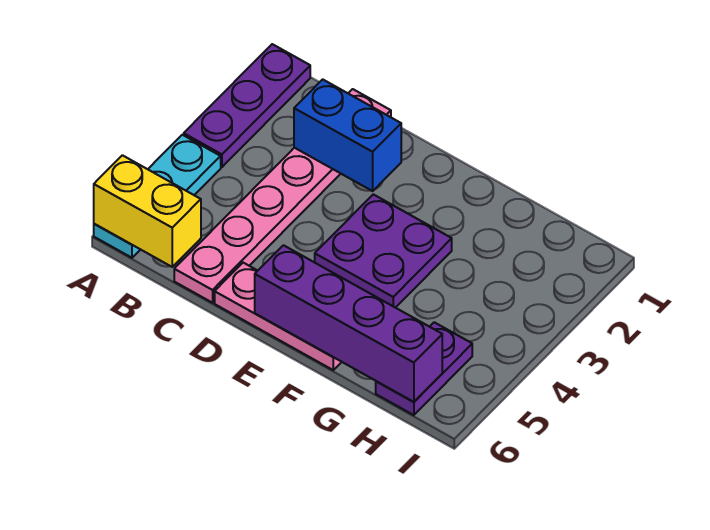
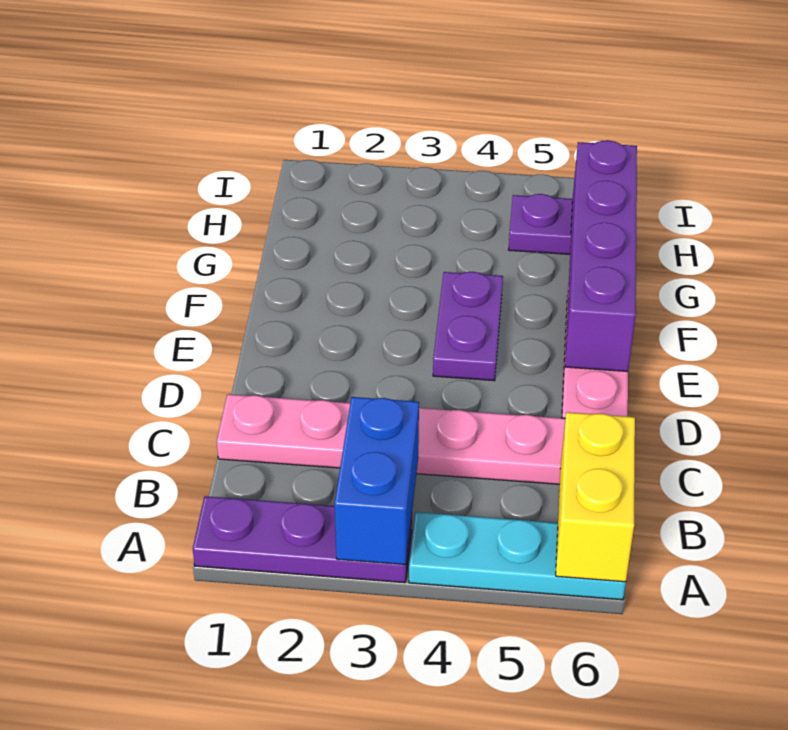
blue brick C2:D2 level 2 -> blue brick A3:B3 level 2
purple plate E3:F4 level 1 -> purple plate E4:F4 level 1

